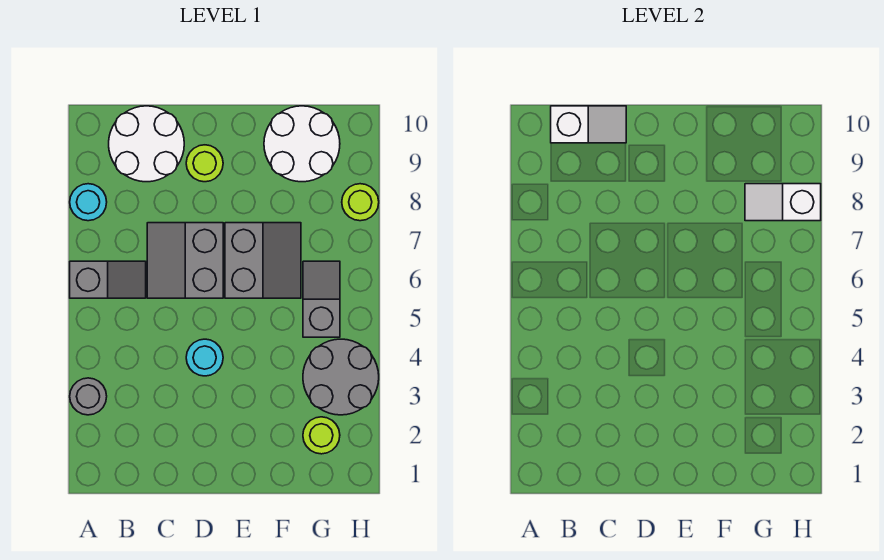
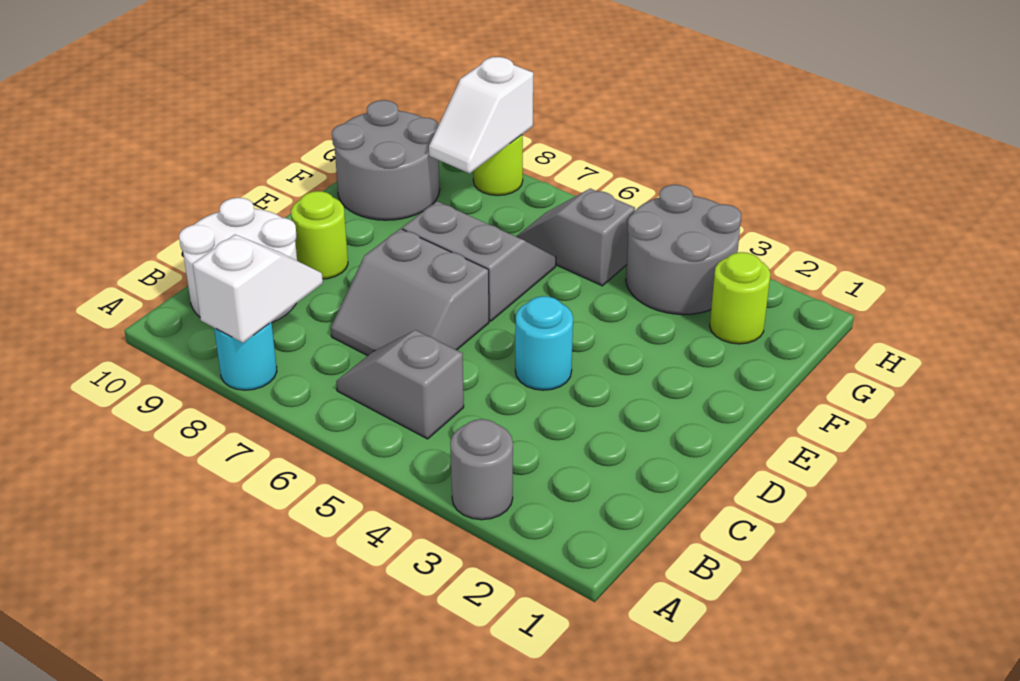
grey slope A6:B6 level 1 top A -> grey slope B5:B6 level 1 top 5
white slope B10:C10 level 2 top B -> white slope A8:B8 level 2 top A
white round brick F9:G10 level 1 -> grey round brick F9:G10 level 1

